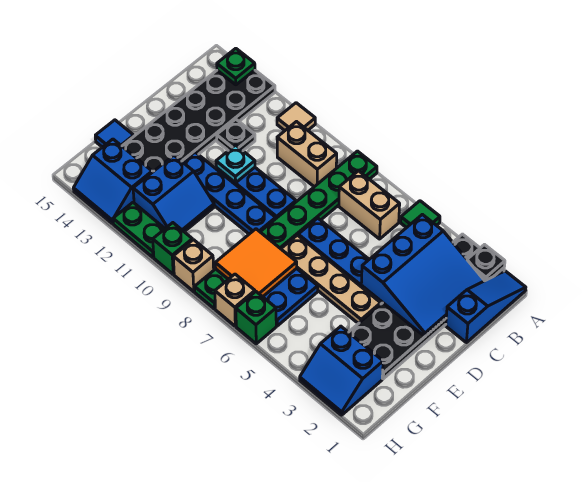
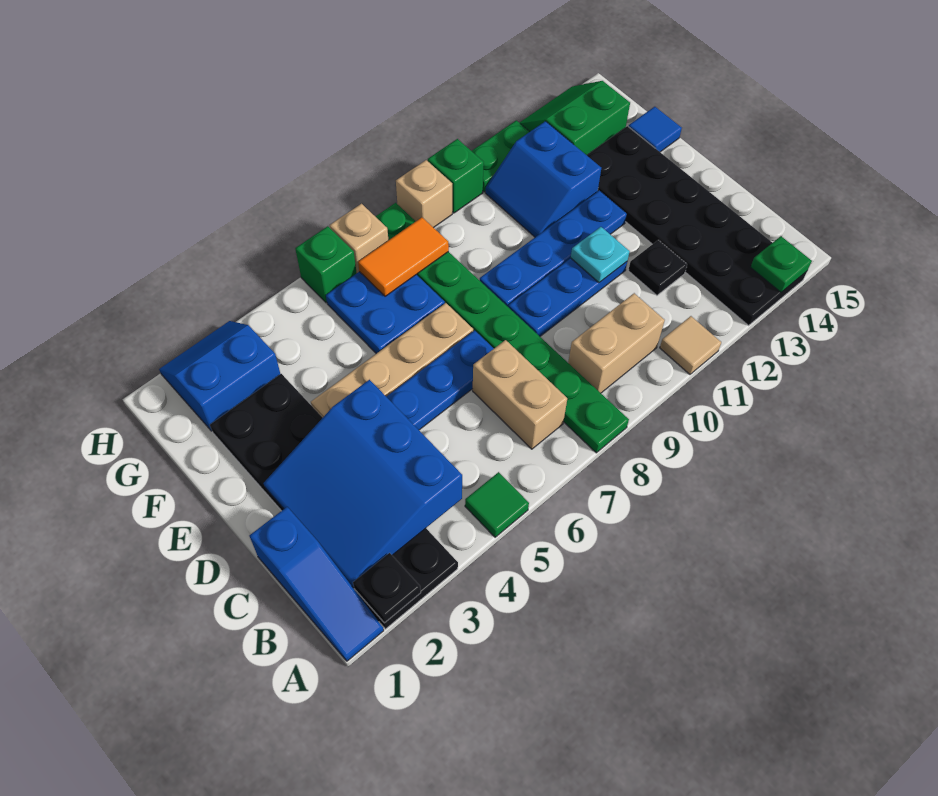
tan brick B6:B7 level 1 -> tan brick B7:C7 level 1
orange tile F7:G8 level 2 -> orange tile G7:G8 level 2
blue slope G13:H14 level 1 top G -> green slope G13:H14 level 1 top G

